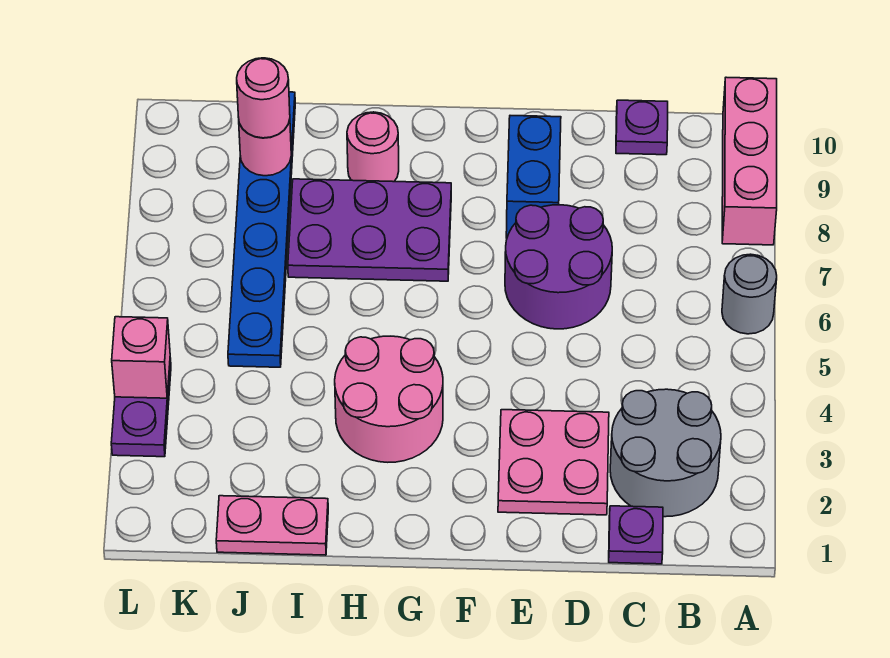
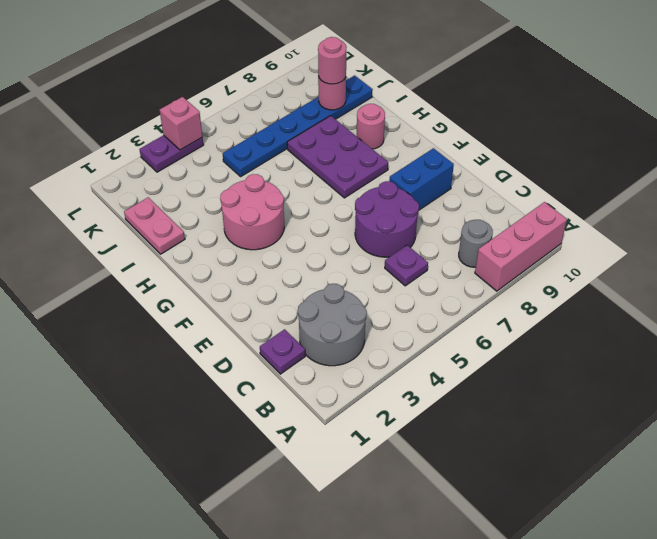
grey round brick A6 level 1 -> grey round brick B8 level 1
purple plate C10 level 1 -> purple plate C6 level 1
pink plate D2:E3 level 1 -> none

